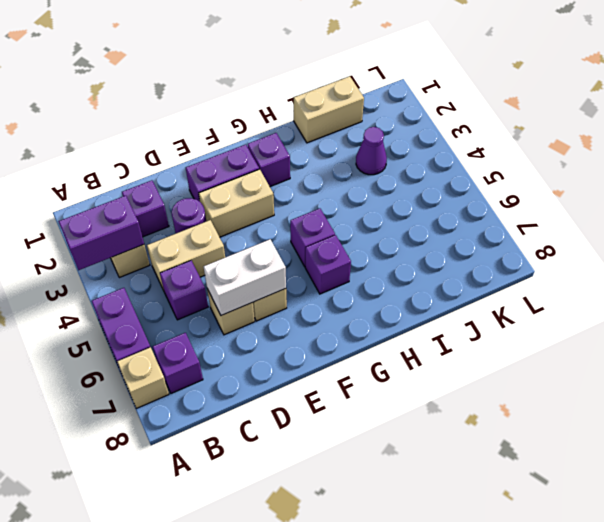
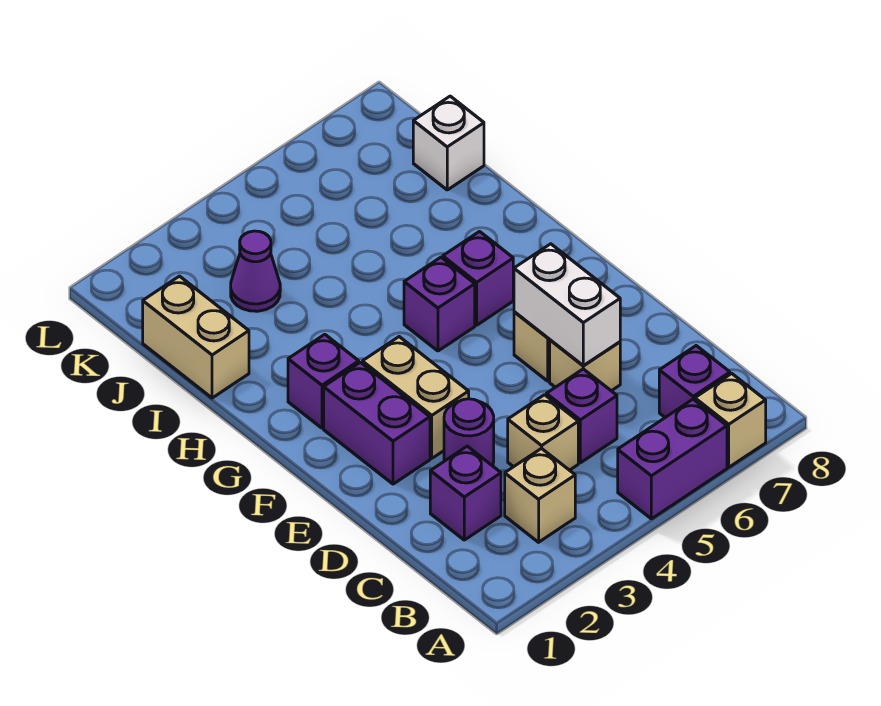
purple brick A3:B3 level 2 -> none
tan brick C4:D4 level 1 -> tan brick C4 level 1
none -> white brick J8 level 1

